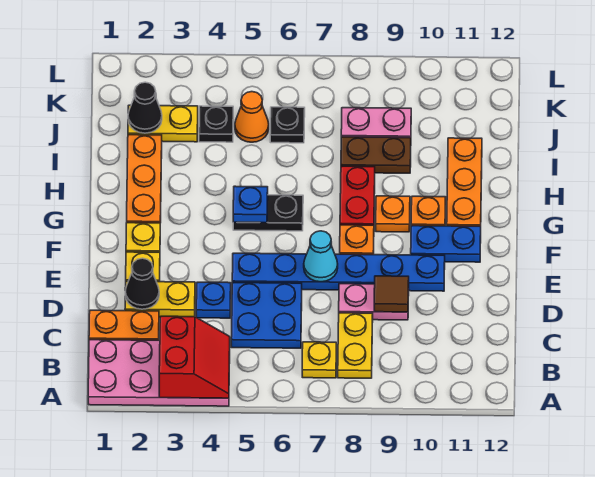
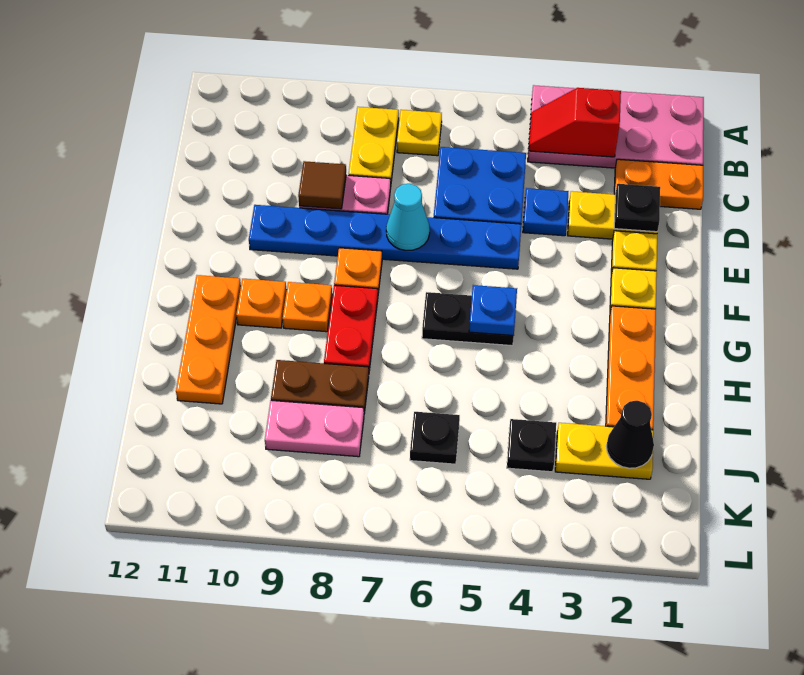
red slope A3:B4 level 2 top 3 -> red slope B3:B4 level 2 top 3
black cone D2 level 2 -> black plate D2 level 2
blue plate F10:F11 level 1 -> none
orange cone J5 level 1 -> none

